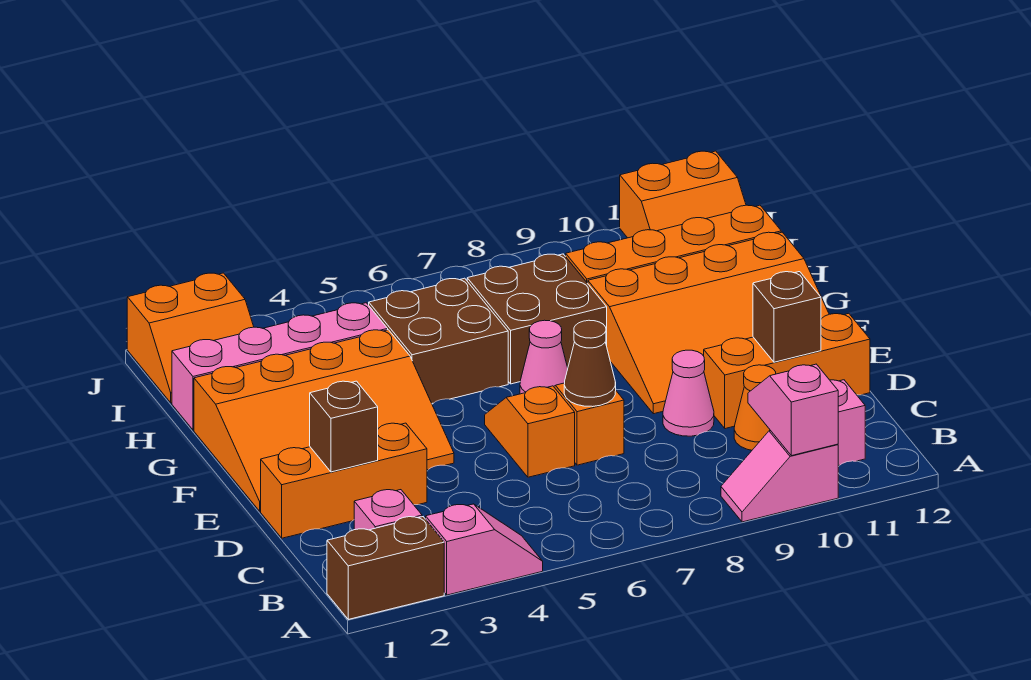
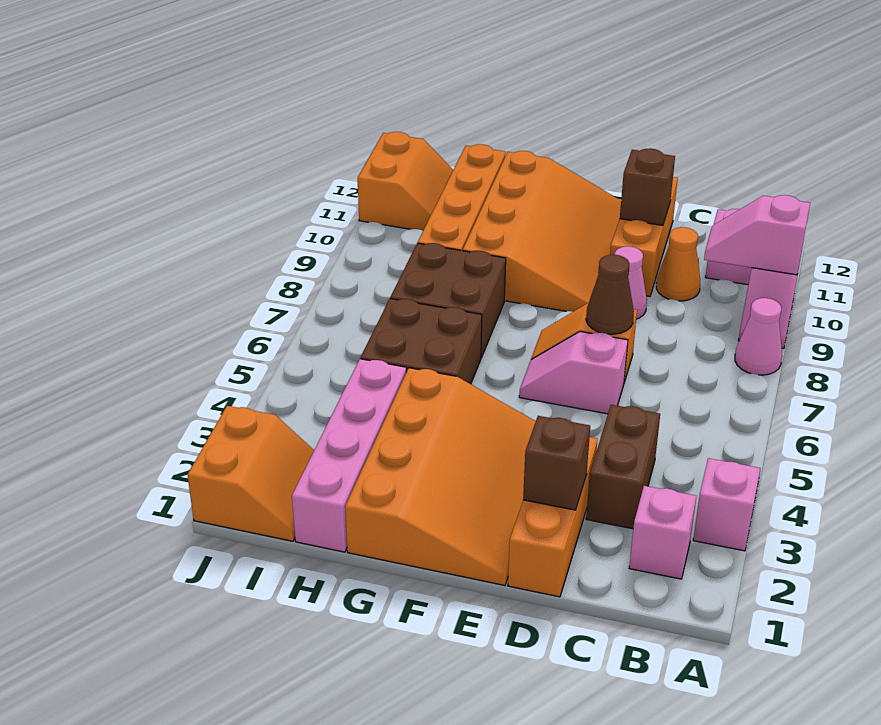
brown brick A1:A2 level 1 -> brown brick C3:C4 level 1
orange slope D6:E6 level 1 top D -> pink slope D6:E6 level 1 top D
pink cone F7 level 1 -> pink cone A8 level 1

